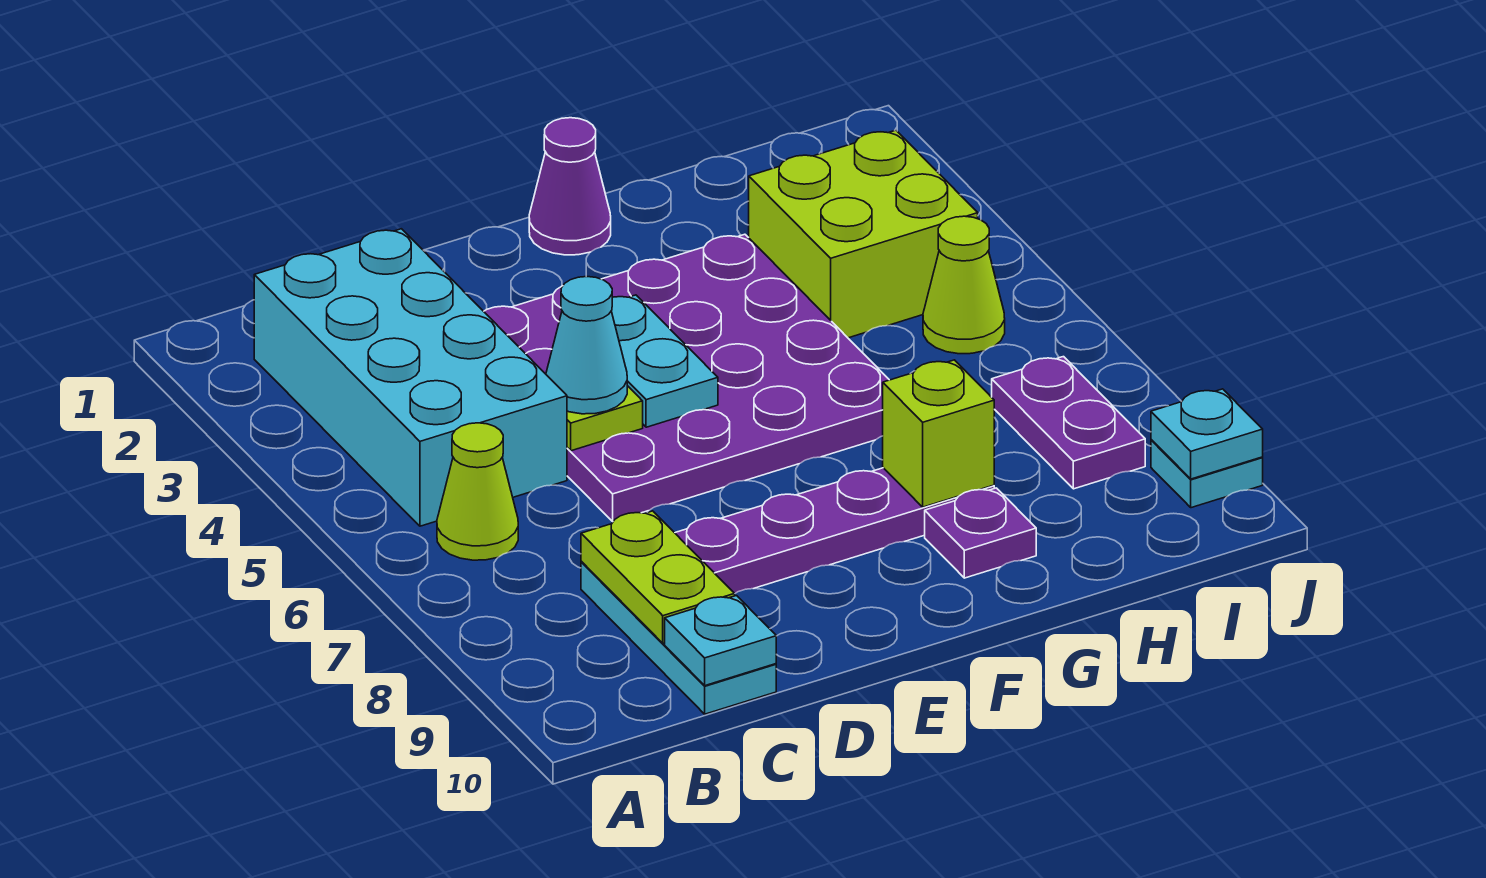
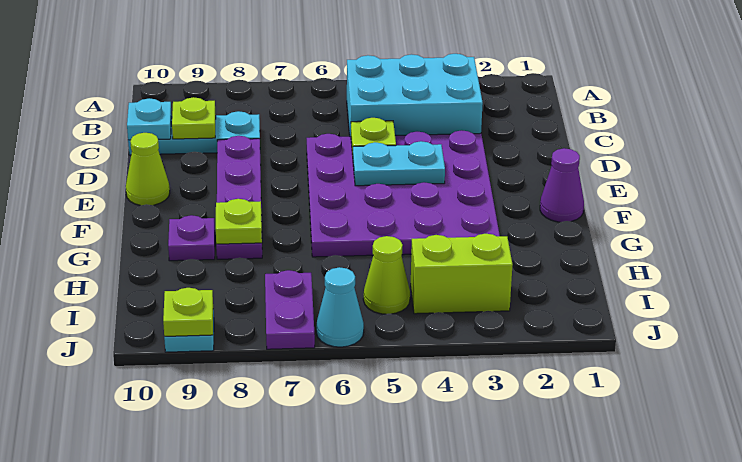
cyan brick B2:C5 level 1 -> cyan brick B3:C5 level 1
lime cone B6 level 1 -> lime cone E10 level 1
lime plate C8:C9 level 2 -> lime plate C9 level 2
cyan cone D5 level 3 -> cyan cone J6 level 1
lime brick G8 level 2 -> lime plate G8 level 2
lime brick H3:I4 level 1 -> lime brick I3:I4 level 1
purple plate I7:I8 level 1 -> purple plate I7:J7 level 1
cyan plate J9 level 2 -> lime plate J9 level 2

